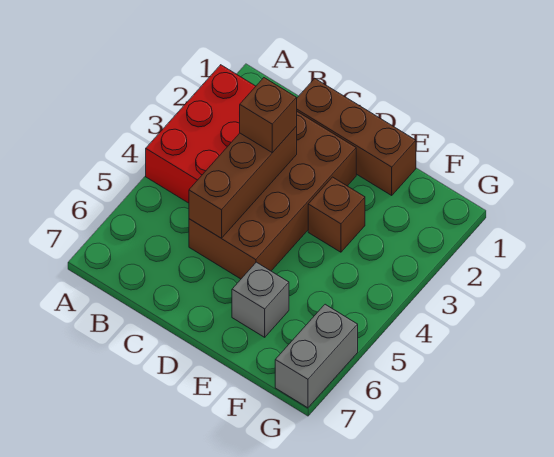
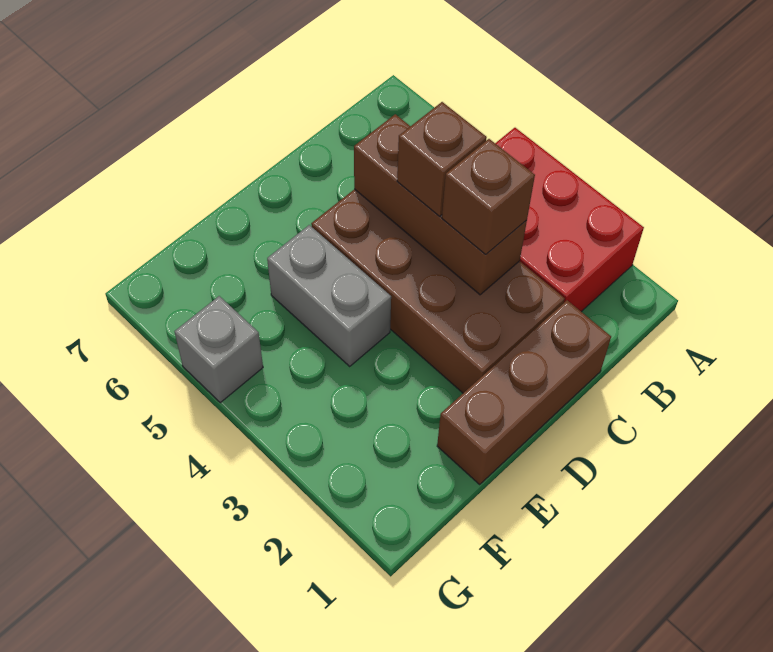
brown brick E3 level 1 -> brown brick C4 level 3
grey brick E6 level 1 -> grey brick G5 level 1
grey brick G6:G7 level 1 -> grey brick E4:E5 level 1

